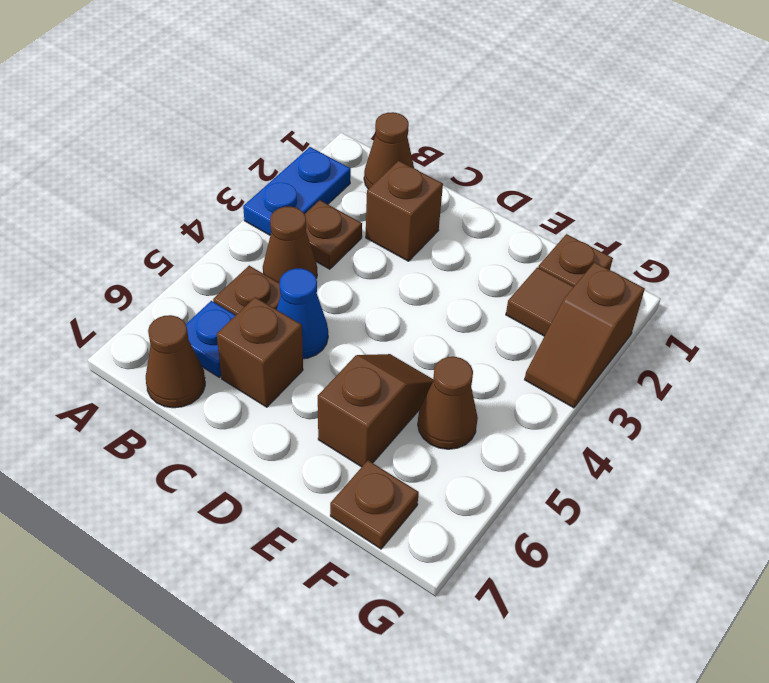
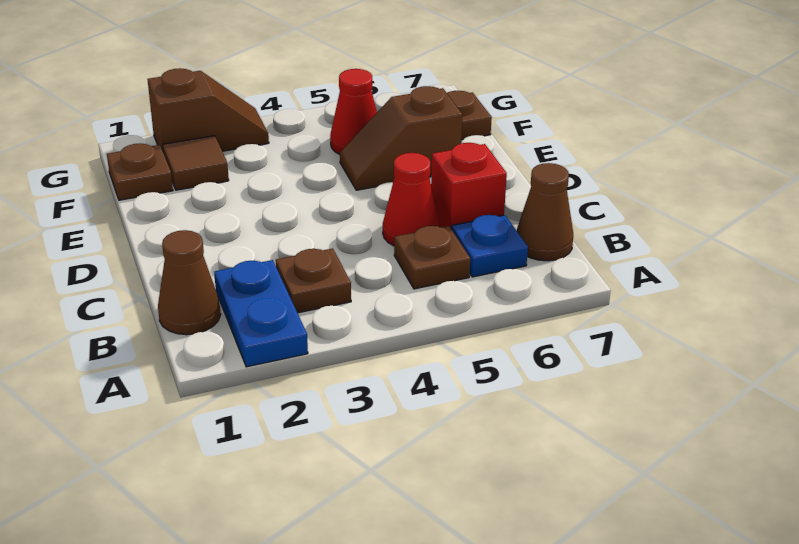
blue plate A2:A3 level 1 -> blue plate A2:B2 level 1
brown cone B4 level 1 -> none
brown brick C2 level 1 -> none
blue cone C5 level 1 -> red cone C5 level 1
brown brick C6 level 1 -> red brick C6 level 1
brown cone F5 level 1 -> red cone F5 level 1

